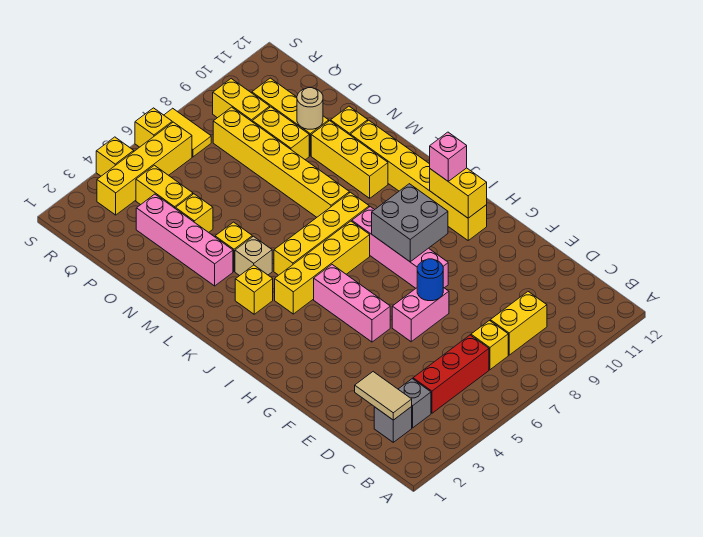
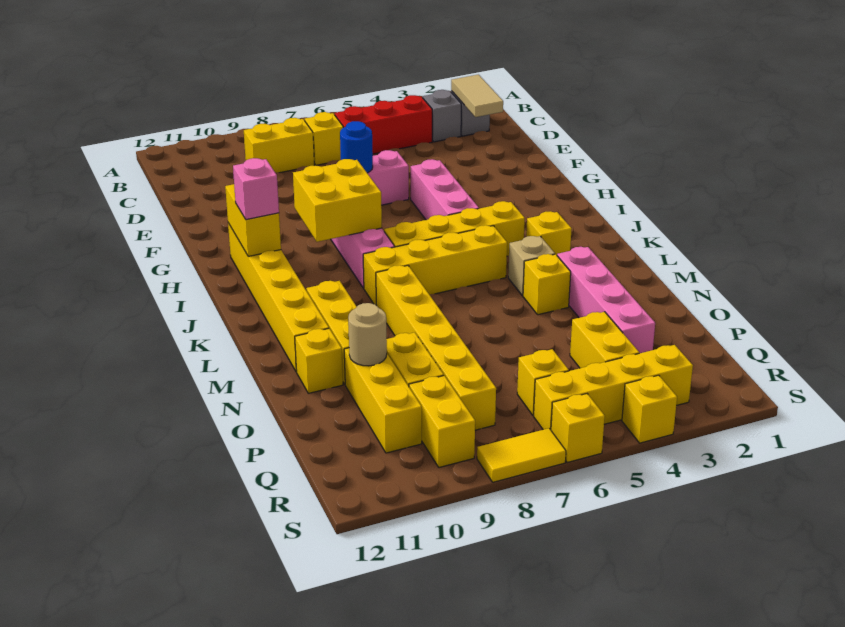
grey brick H8:I9 level 2 -> yellow brick H8:I9 level 2
yellow brick O4 level 1 -> yellow brick Q6 level 1
yellow tile R7:S7 level 1 -> yellow tile S7:S8 level 1

